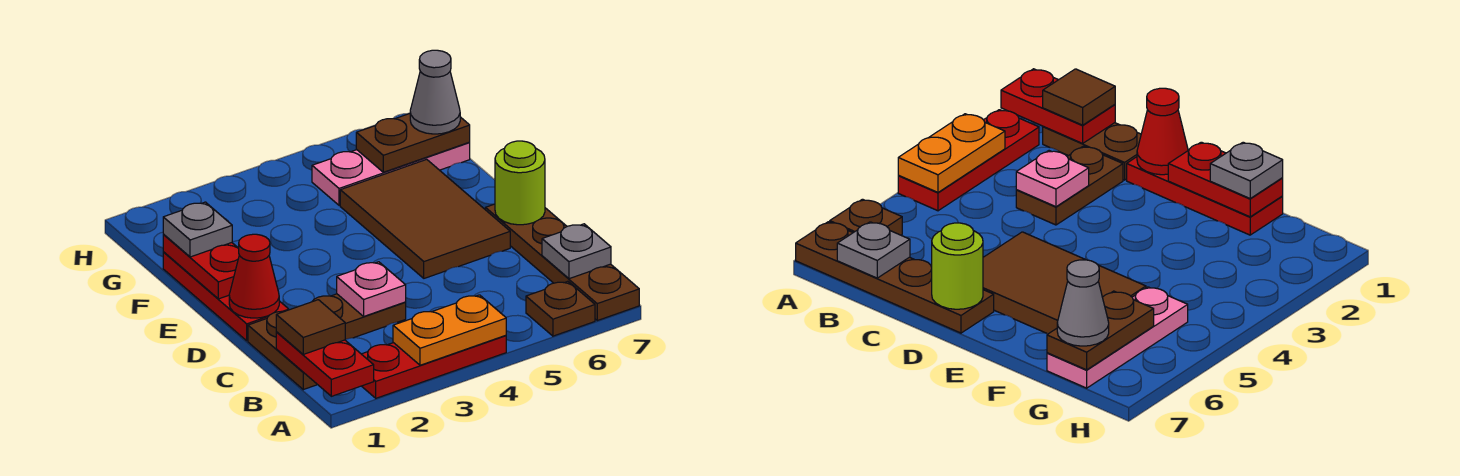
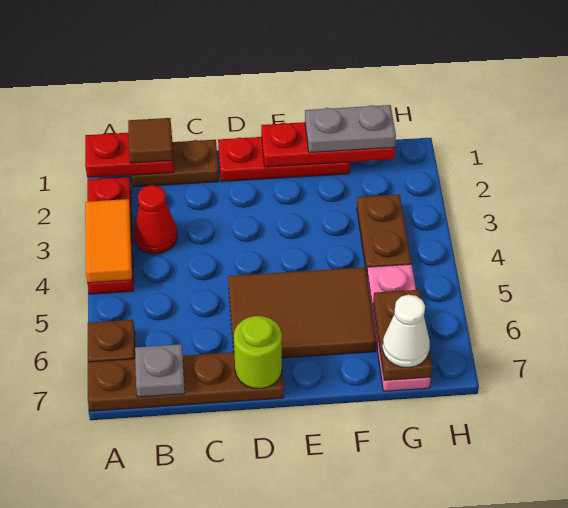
orange plate A3:A4 level 2 -> orange tile A3:A4 level 2
brown plate C2:C3 level 1 -> brown plate G3:G4 level 1
pink plate C3 level 2 -> none
red cone D1 level 2 -> red cone B3 level 1
red plate E1:F1 level 2 -> red plate E1:G1 level 2
grey plate F1 level 3 -> grey plate F1:G1 level 3
grey cone G7 level 3 -> white cone G7 level 3

